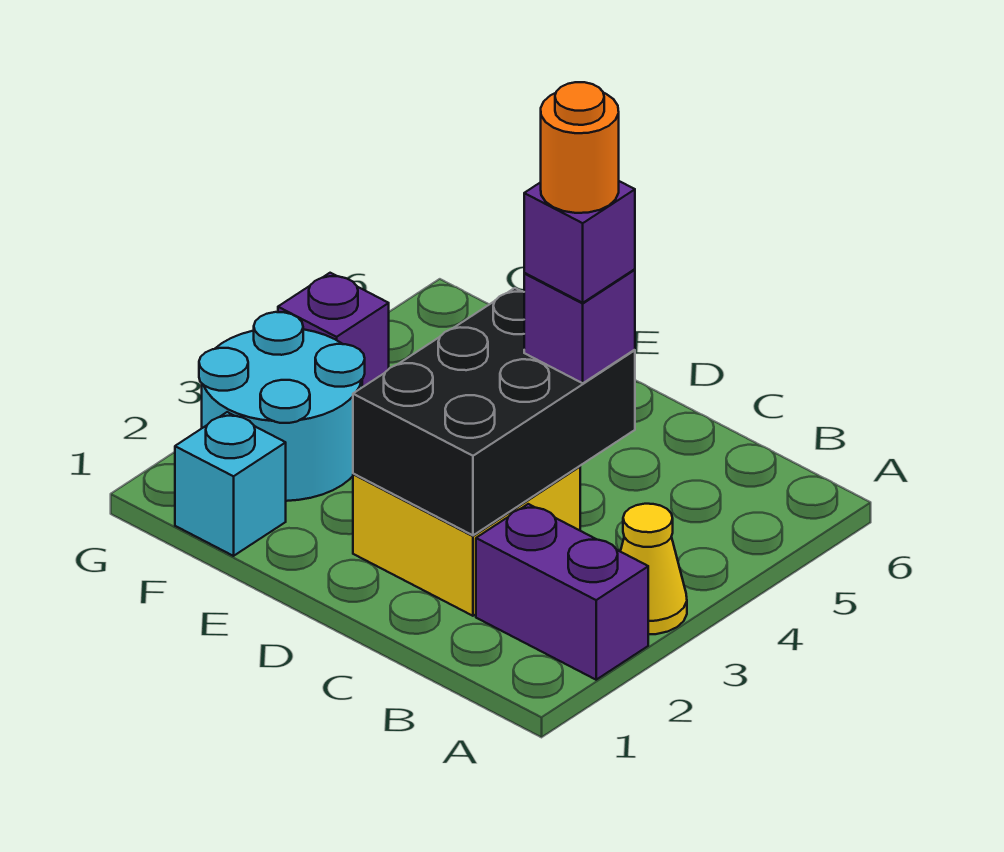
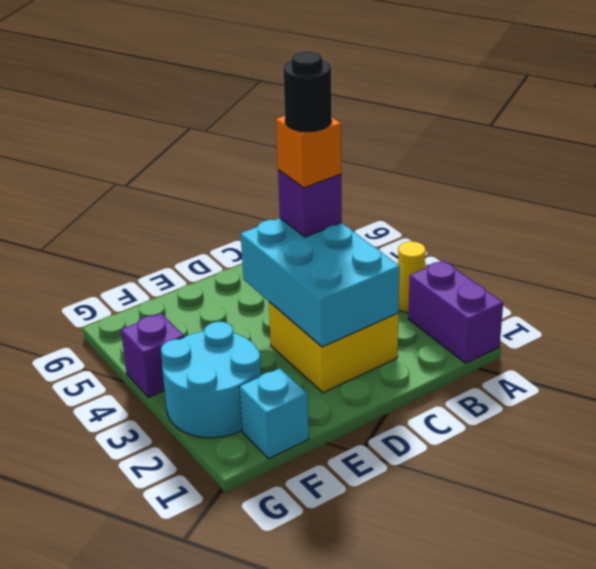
purple brick A2:B2 level 1 -> purple brick A1:A2 level 1
black brick C2:D4 level 2 -> cyan brick C2:D4 level 2
purple brick C4 level 4 -> orange brick C4 level 4
orange round brick C4 level 5 -> black round brick C4 level 5

